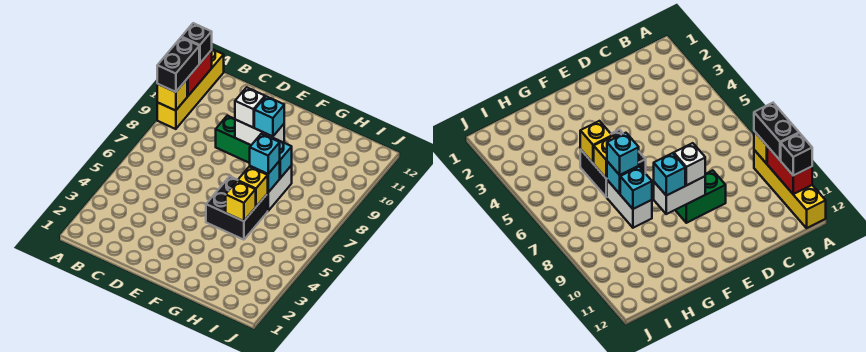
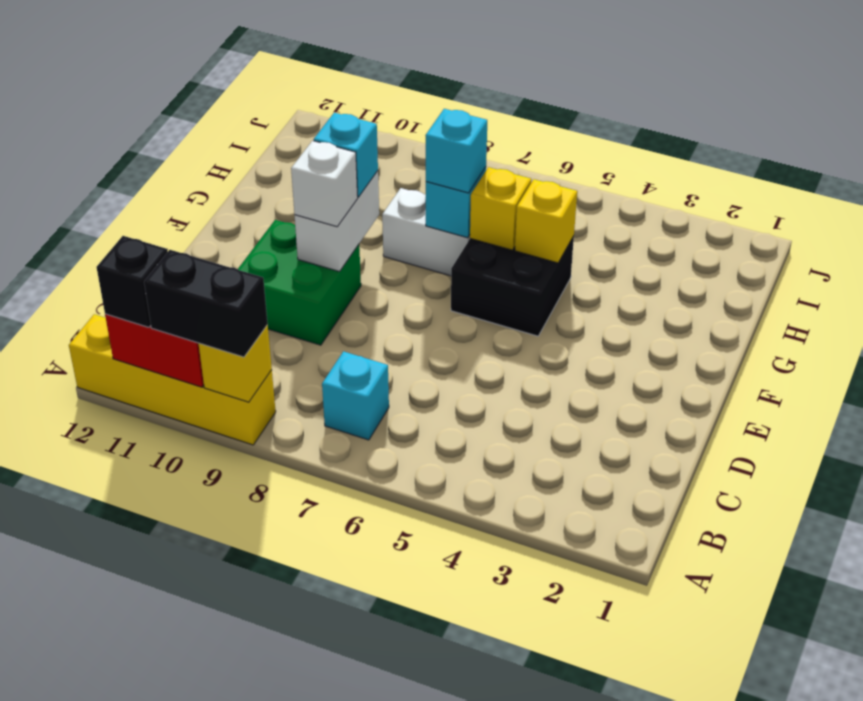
green brick D9:E9 level 1 -> green brick D9:E10 level 1
cyan brick G8 level 2 -> cyan brick B7 level 1

